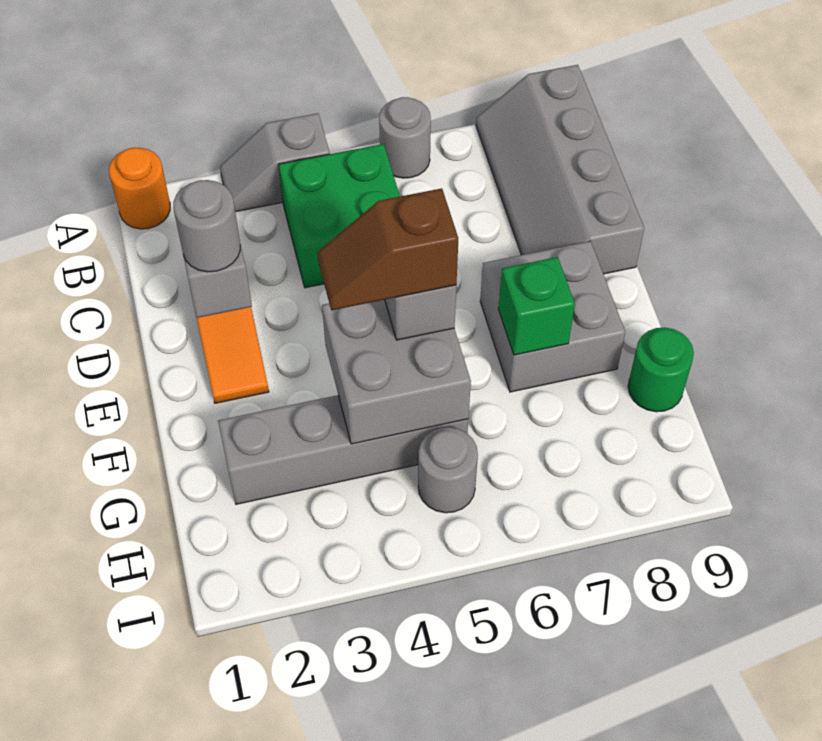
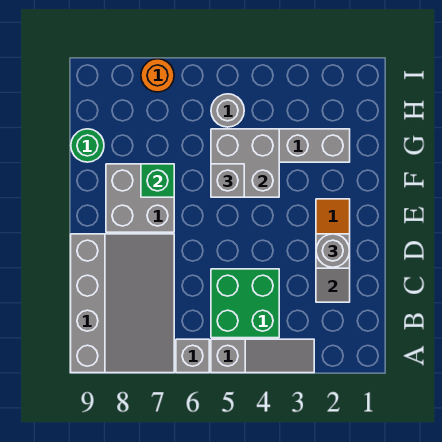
orange round brick A1 level 1 -> orange round brick I7 level 1
grey slope A3:A4 level 1 top 4 -> grey slope A3:A5 level 1 top 5
grey round brick A6 level 1 -> grey brick A6 level 1
grey slope A8:D9 level 1 top 9 -> grey slope A7:D9 level 1 top 9
brown slope F4:F5 level 4 top 5 -> none

